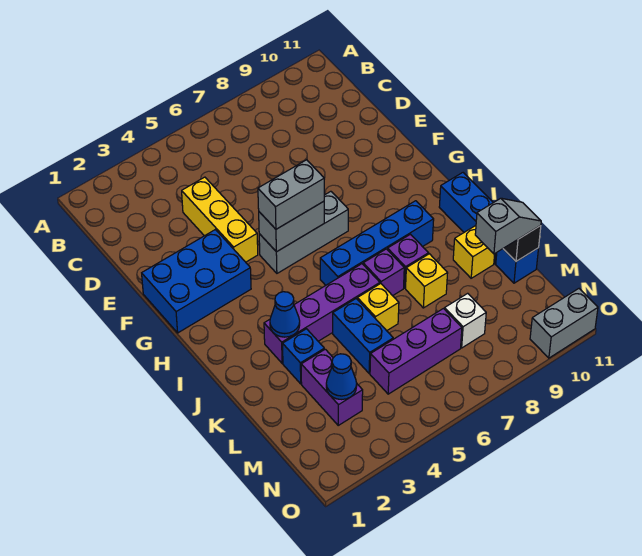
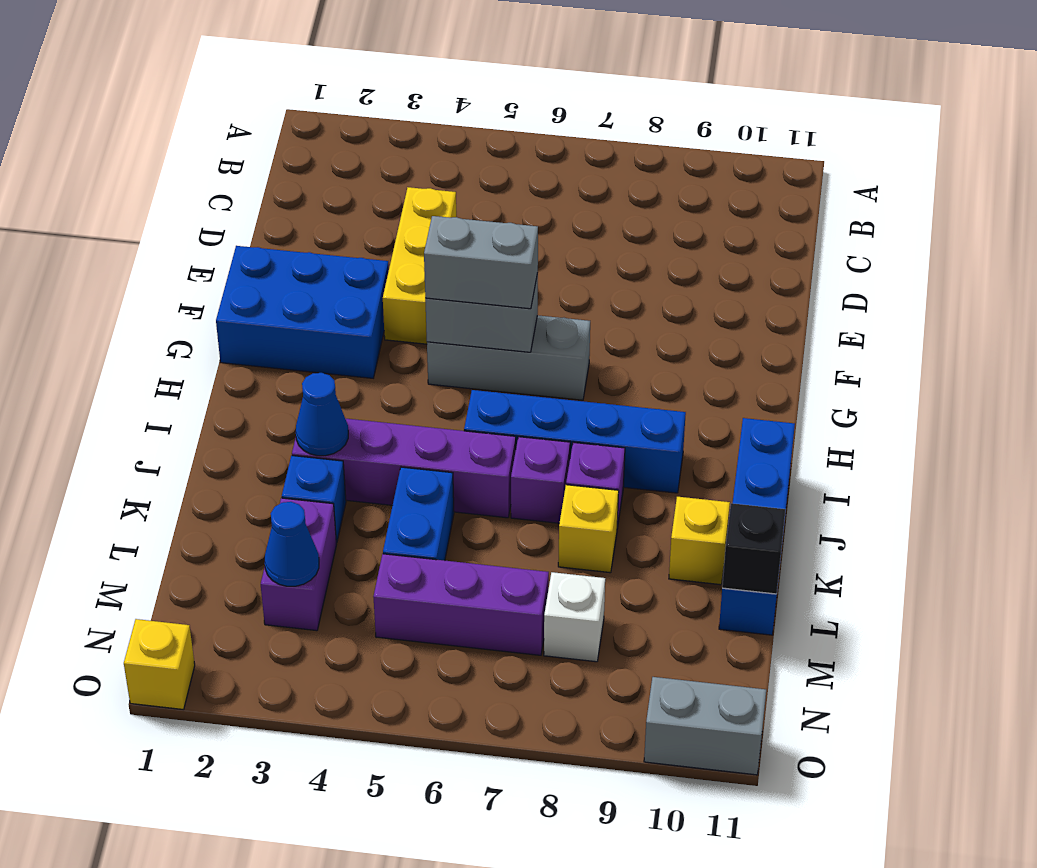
yellow brick K6 level 1 -> yellow brick O1 level 1
grey slope L10:L11 level 3 top 10 -> none

